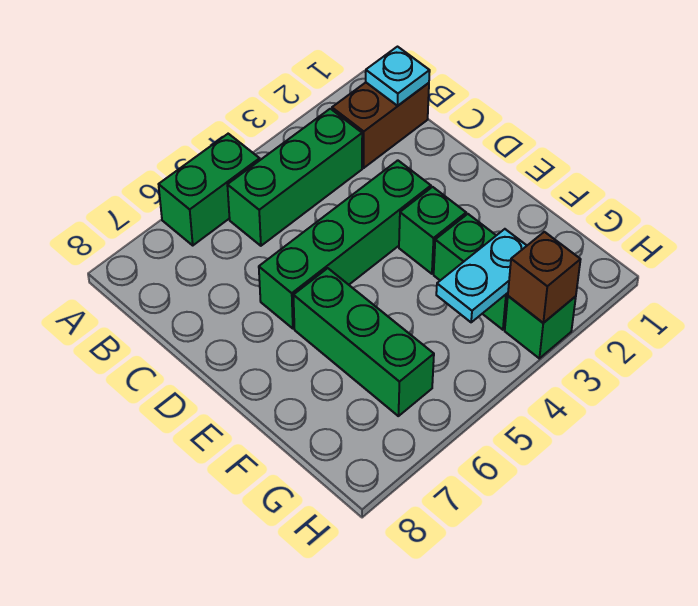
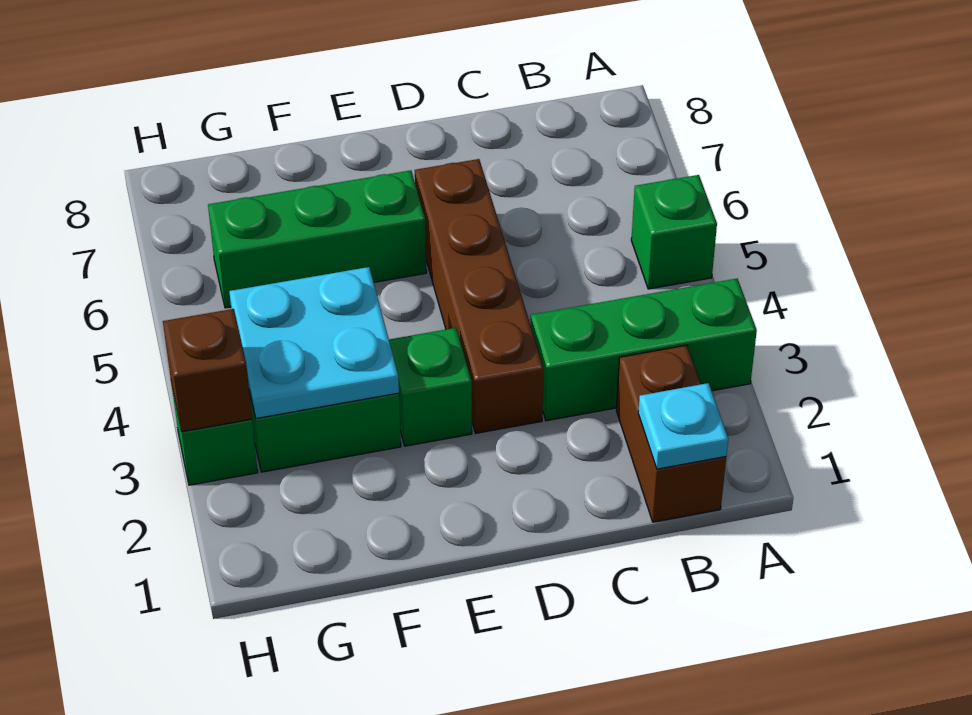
green brick A5:A6 level 1 -> green brick A5 level 1
green brick B3:B5 level 1 -> green brick A3:C3 level 1
green brick D3:D6 level 1 -> brown brick D3:D6 level 1
cyan plate G3:G4 level 2 -> cyan plate F3:G4 level 2

